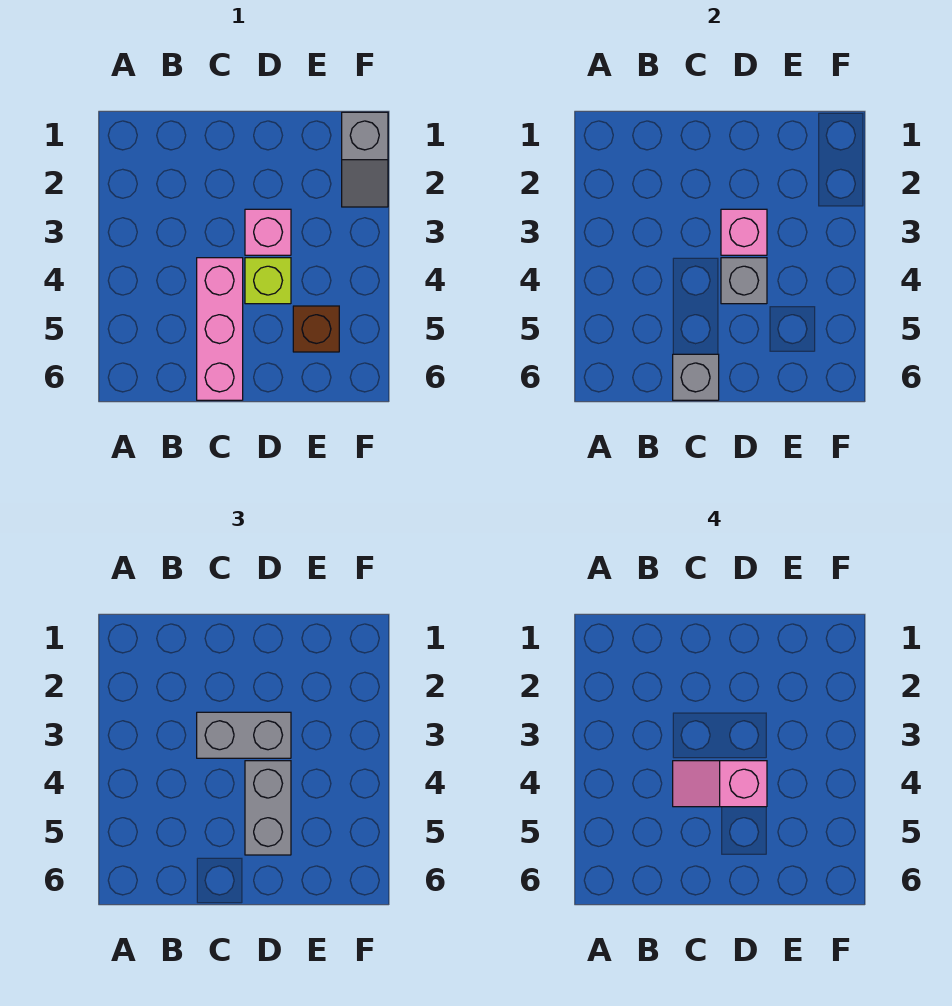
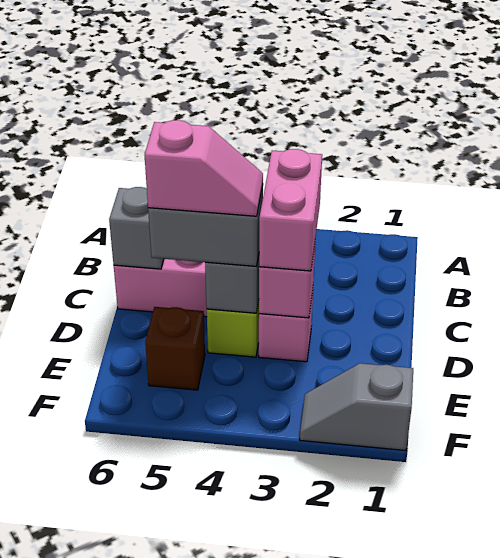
grey brick C3:D3 level 3 -> pink brick C3:D3 level 3
pink slope C4:D4 level 4 top D -> pink slope D4:D5 level 4 top 5

